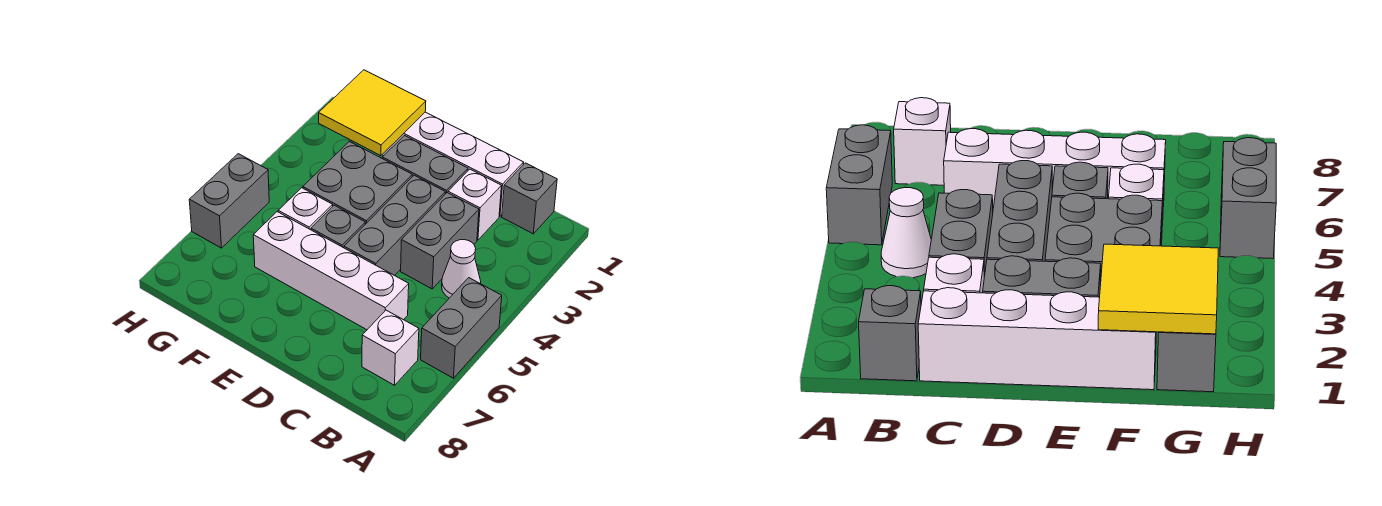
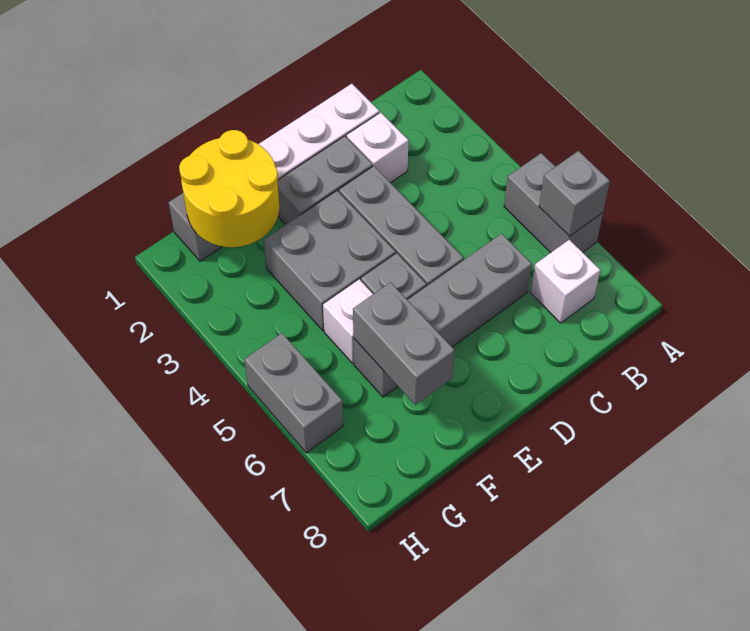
grey brick B1 level 1 -> grey brick A6 level 2
white cone B4 level 1 -> none
grey brick C3:C4 level 1 -> grey brick F6:F7 level 2
white brick C6:F6 level 1 -> grey brick C6:F6 level 1
yellow tile F1:G2 level 2 -> yellow round brick F1:G2 level 2

